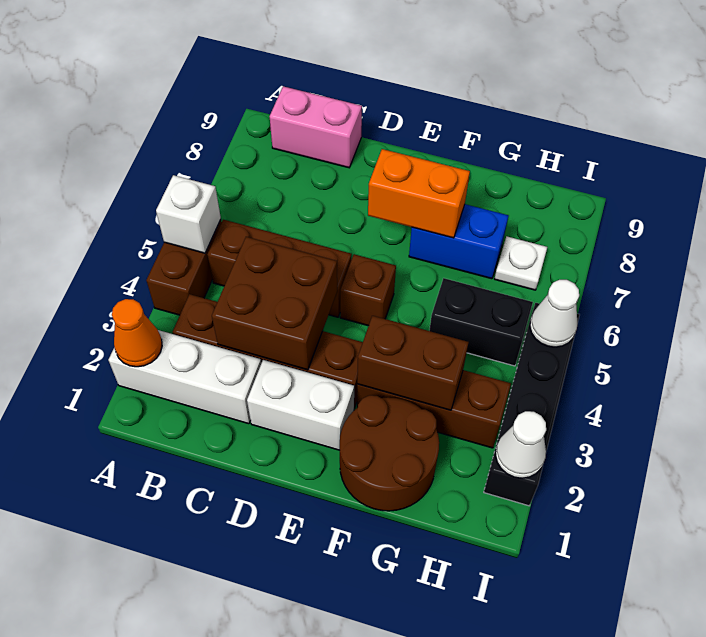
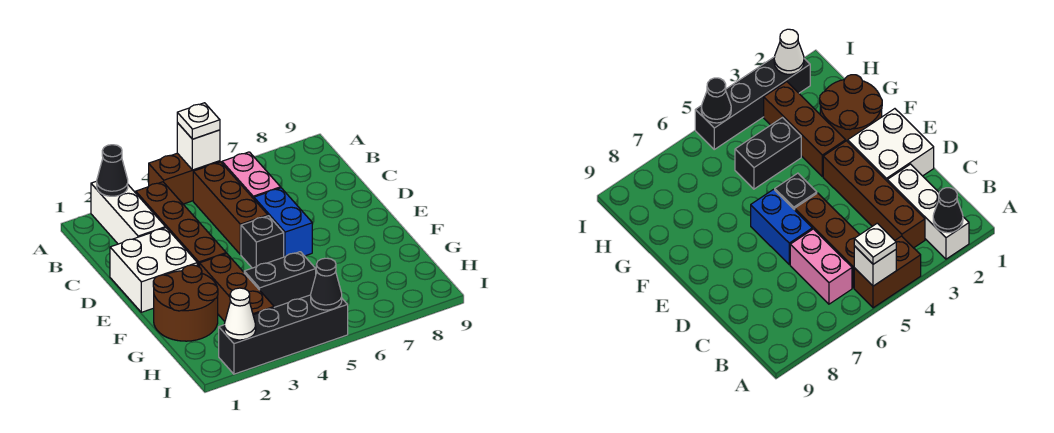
orange cone A2 level 2 -> black cone A2 level 2
pink brick B9:C9 level 1 -> pink brick B6:C6 level 1
brown brick C3:D4 level 2 -> none
white brick D2:E2 level 1 -> white brick D1:E2 level 1
brown brick E5 level 1 -> black brick E5 level 1
orange brick E7:F7 level 2 -> none
brown brick F3:G3 level 2 -> none
blue brick F7:G7 level 1 -> blue brick D6:E6 level 1
black brick G5:H5 level 1 -> black brick G4:G5 level 1
white plate H7 level 1 -> white plate A5 level 3
white cone I5 level 2 -> black cone I5 level 2

